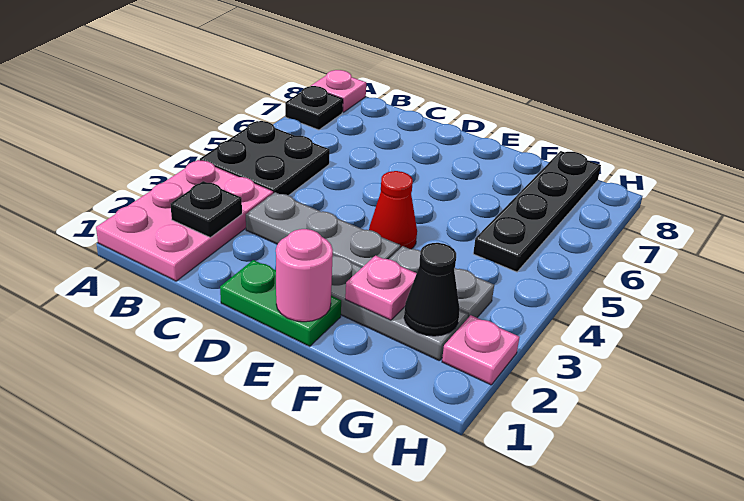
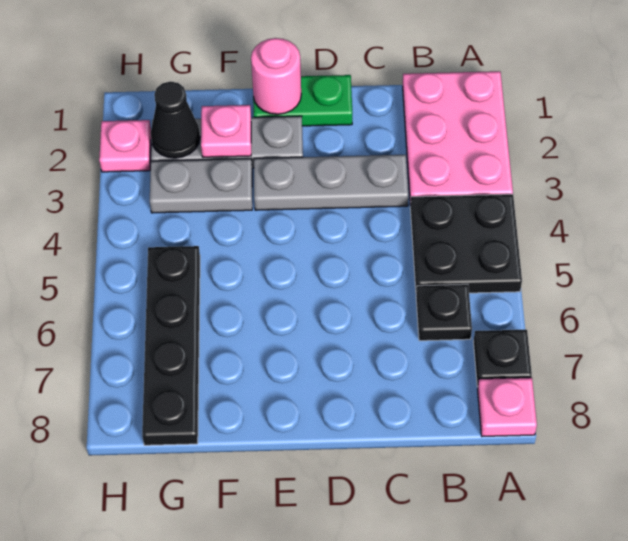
black plate B2 level 2 -> black plate B6 level 1
red cone E4 level 1 -> none

